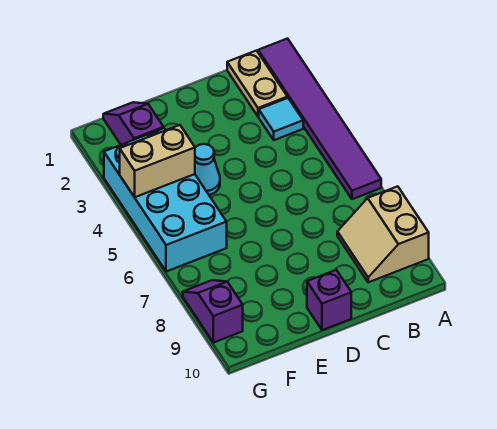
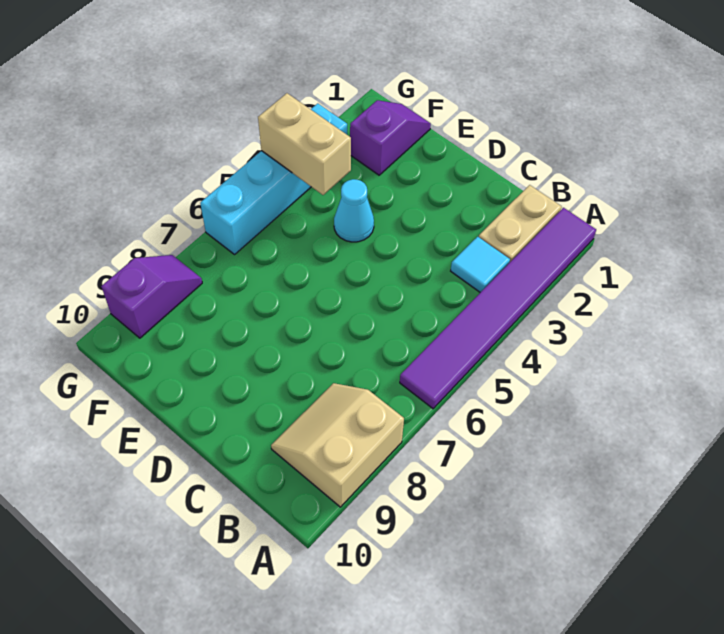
purple brick D10 level 1 -> none
cyan brick F3:G6 level 1 -> cyan brick G3:G6 level 1

